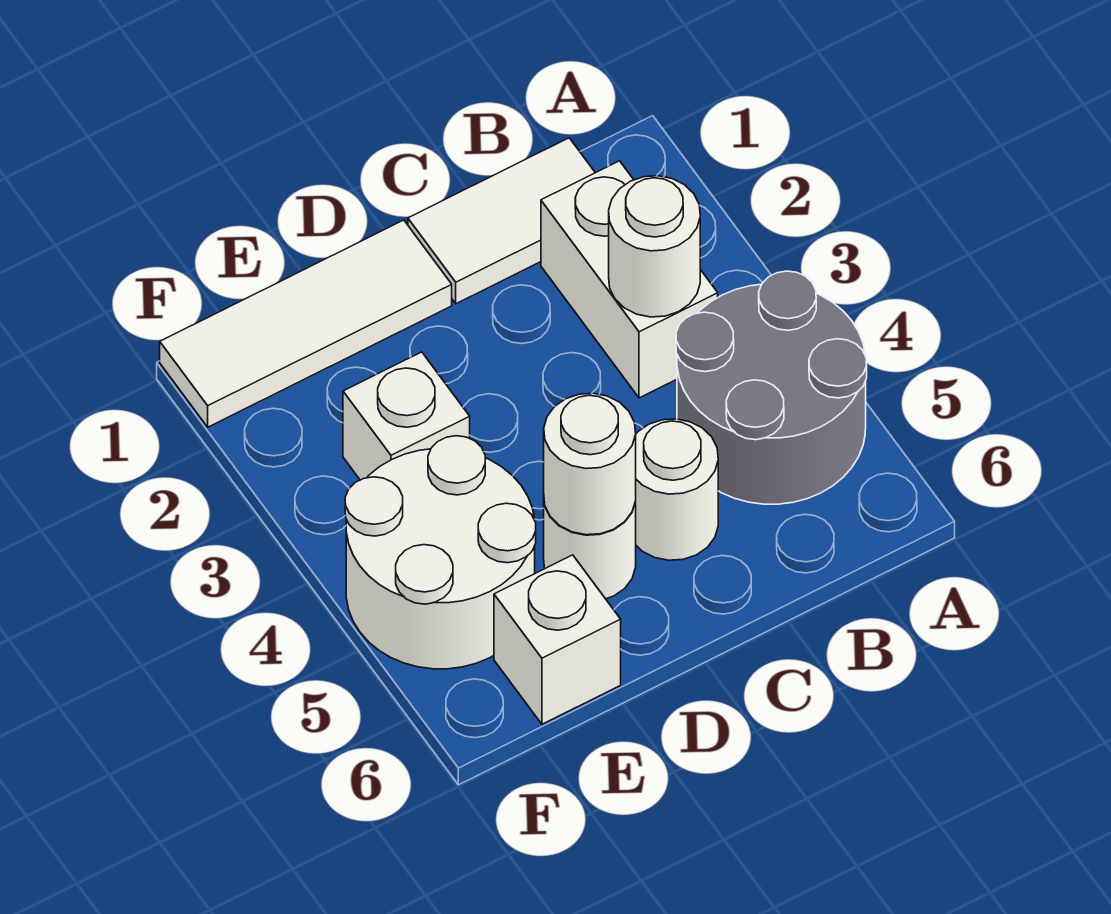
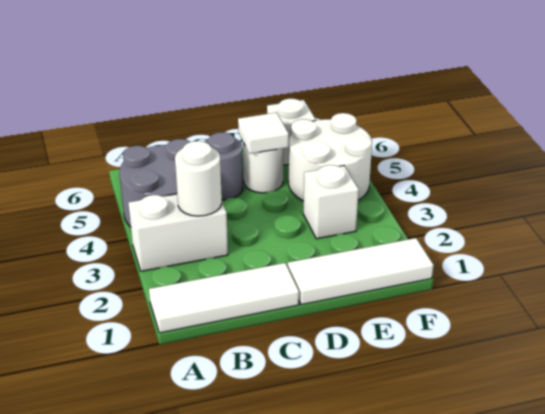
white tile B1:C1 level 1 -> white tile A1:C1 level 1
white brick B2:B3 level 1 -> white brick A3:B3 level 1
white round brick C5 level 1 -> grey round brick C5 level 1
white round brick D5 level 2 -> white tile D5 level 2

